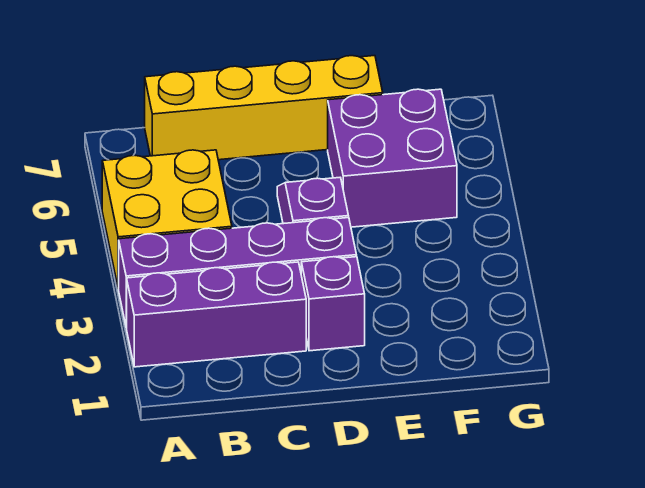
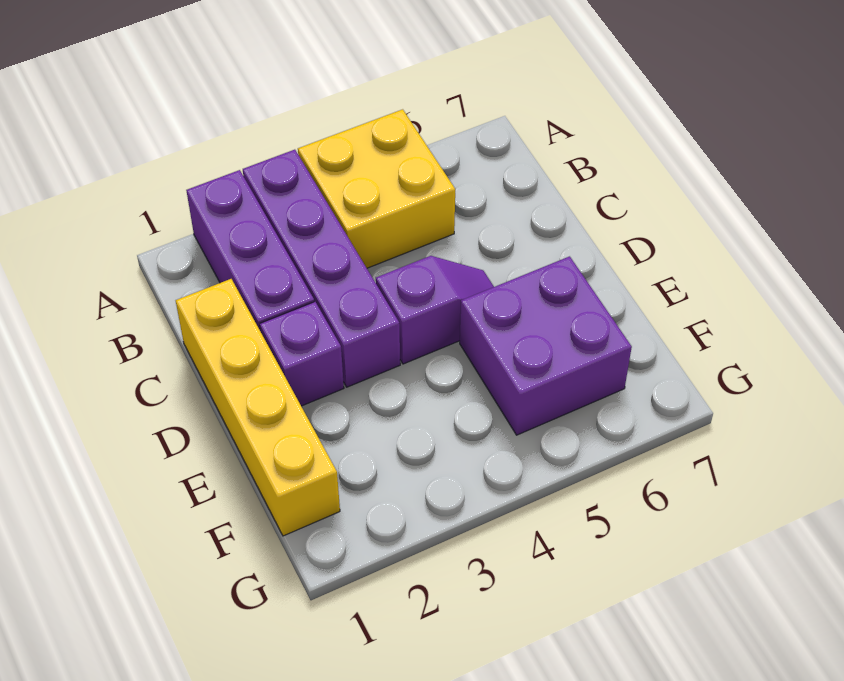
yellow brick B7:E7 level 1 -> yellow brick C1:F1 level 1

